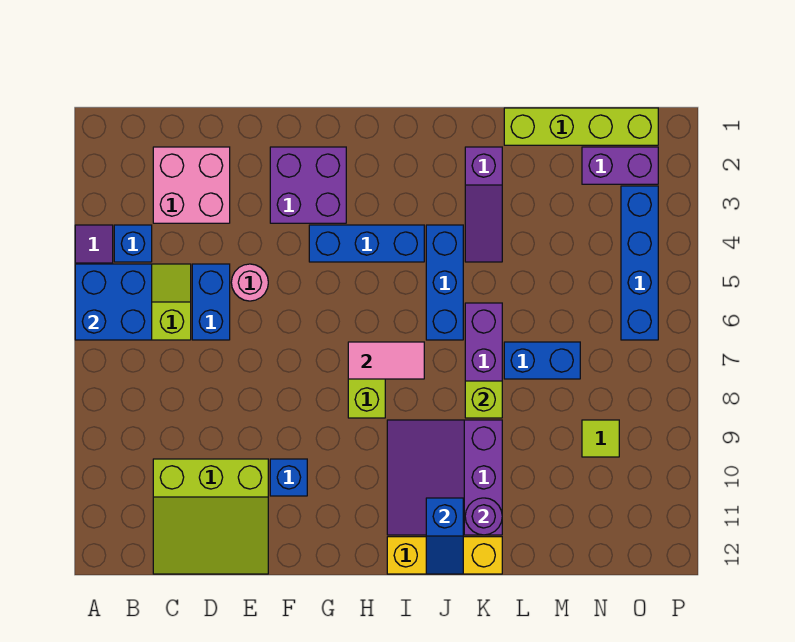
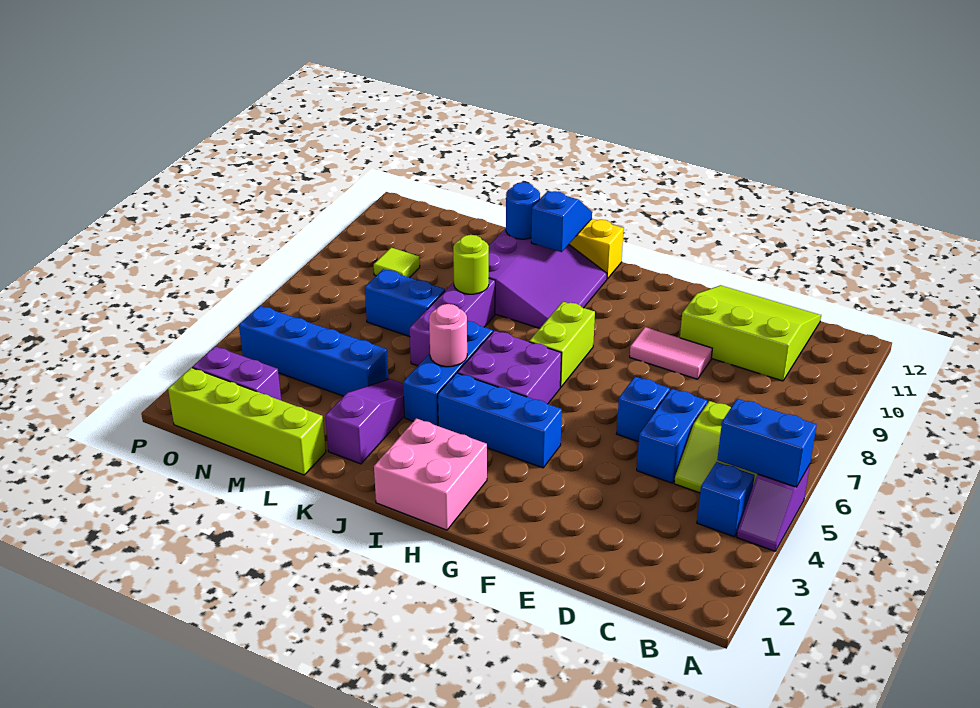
blue brick A5:B6 level 2 -> blue brick A5:B5 level 2
pink brick C2:D3 level 1 -> pink brick H1:I2 level 1
pink round brick E5 level 1 -> pink round brick J5 level 2
purple brick F2:G3 level 1 -> purple brick H5:I6 level 1
blue brick F10 level 1 -> blue brick E6 level 1
pink tile H7:I7 level 2 -> pink tile E9:F9 level 1
lime brick K8 level 2 -> lime round brick K8 level 2
purple round brick K11 level 2 -> blue round brick K11 level 2
blue brick O3:O6 level 1 -> blue brick L4:O4 level 1

